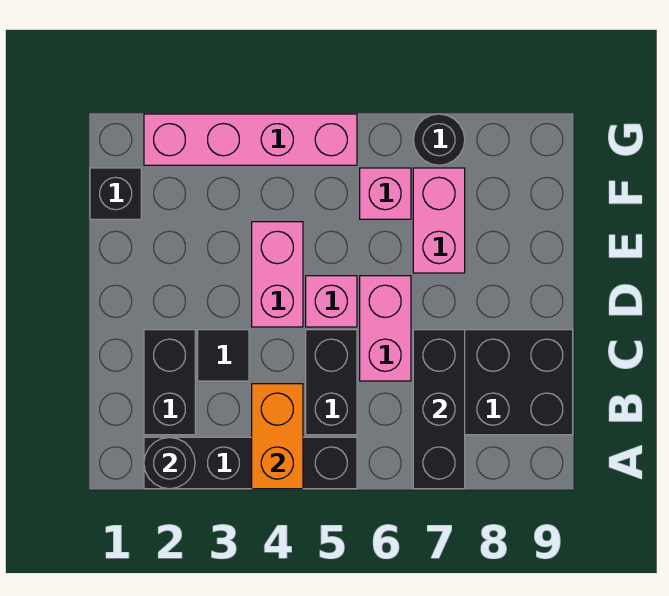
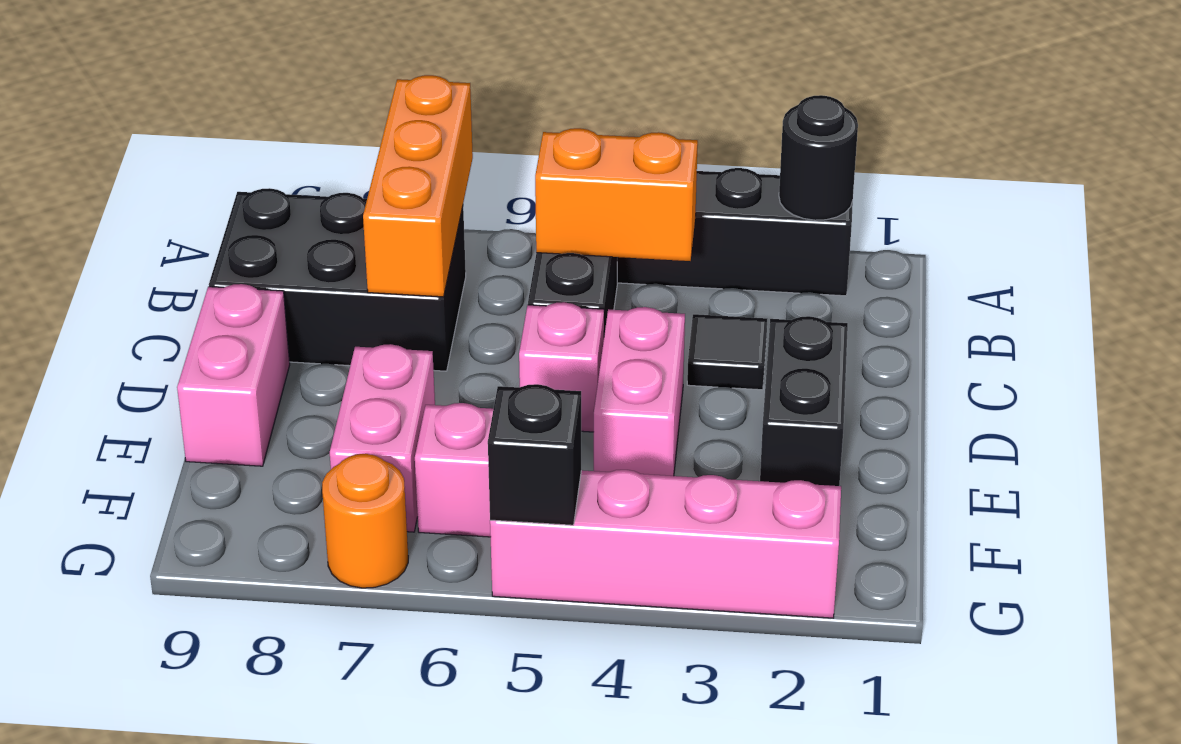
orange brick A4:B4 level 2 -> orange brick B4:B5 level 2
black brick A7:C7 level 2 -> orange brick A7:C7 level 2
black brick B2:C2 level 1 -> black brick D2:E2 level 1
pink brick C6:D6 level 1 -> pink brick D9:E9 level 1
black brick F1 level 1 -> black brick G5 level 2
black round brick G7 level 1 -> orange round brick G7 level 1

